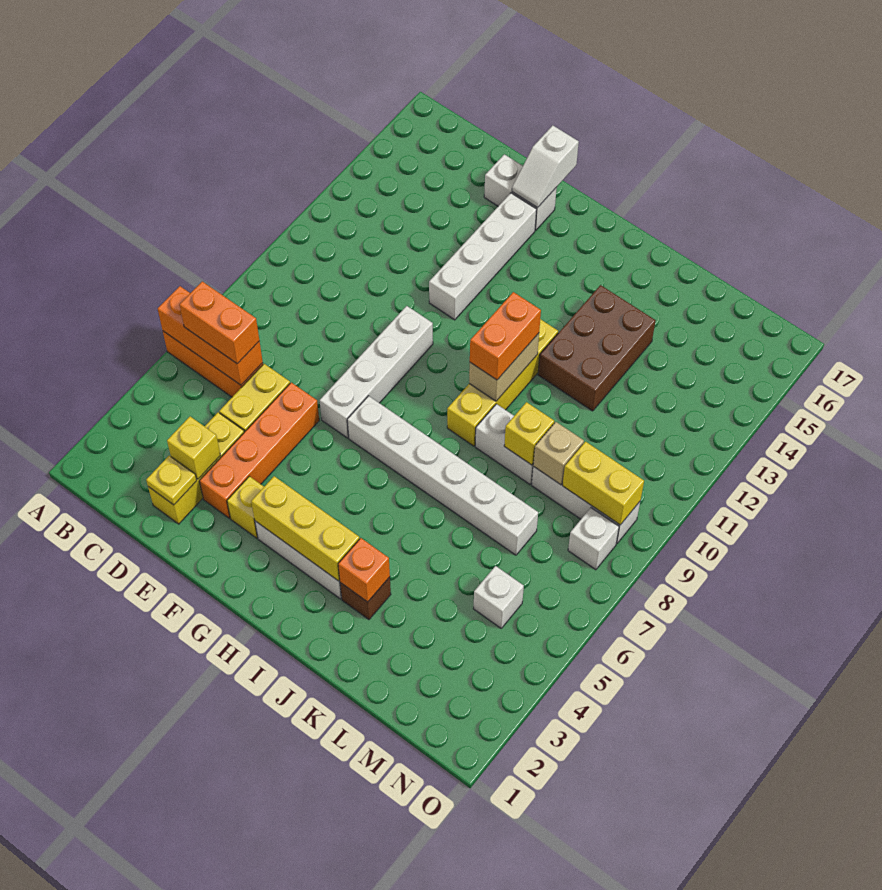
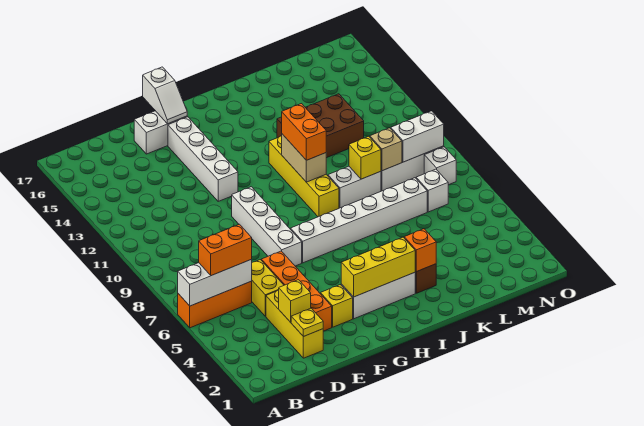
orange brick A6:C6 level 2 -> white brick A6:C6 level 2
brown brick J12:K14 level 1 -> brown brick J12:L13 level 1
white brick M5 level 1 -> white brick M7 level 1
yellow brick M9:N9 level 2 -> white brick M9:N9 level 2

